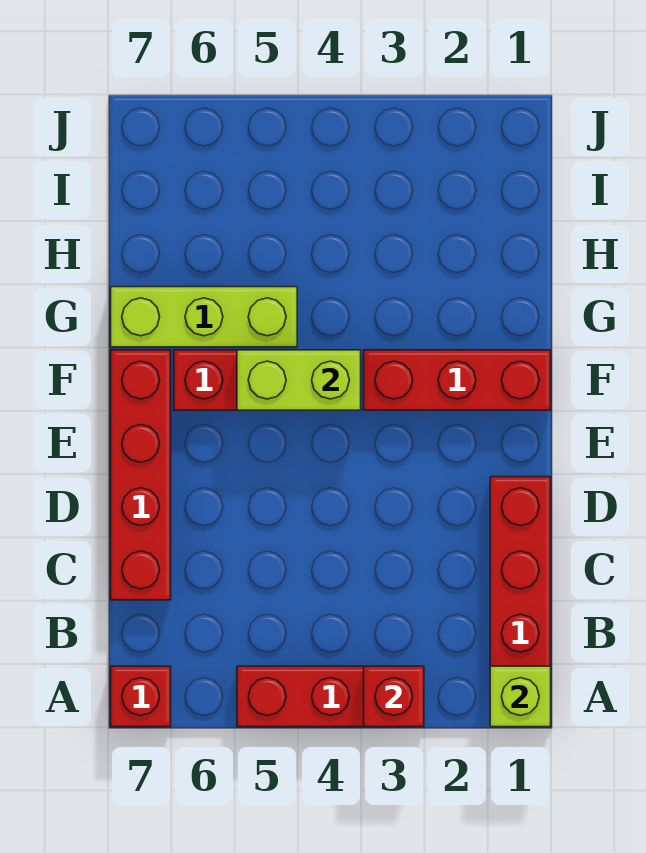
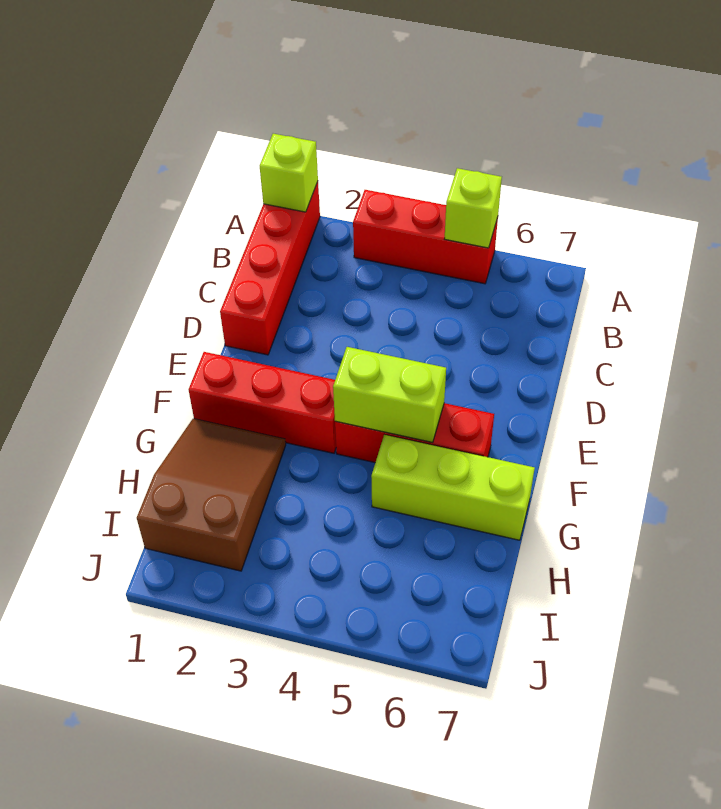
red brick A3 level 2 -> none
none -> lime brick A5 level 2
red brick A7 level 1 -> none
red brick C7:F7 level 1 -> none
none -> brown slope G1:I2 level 1 top I

